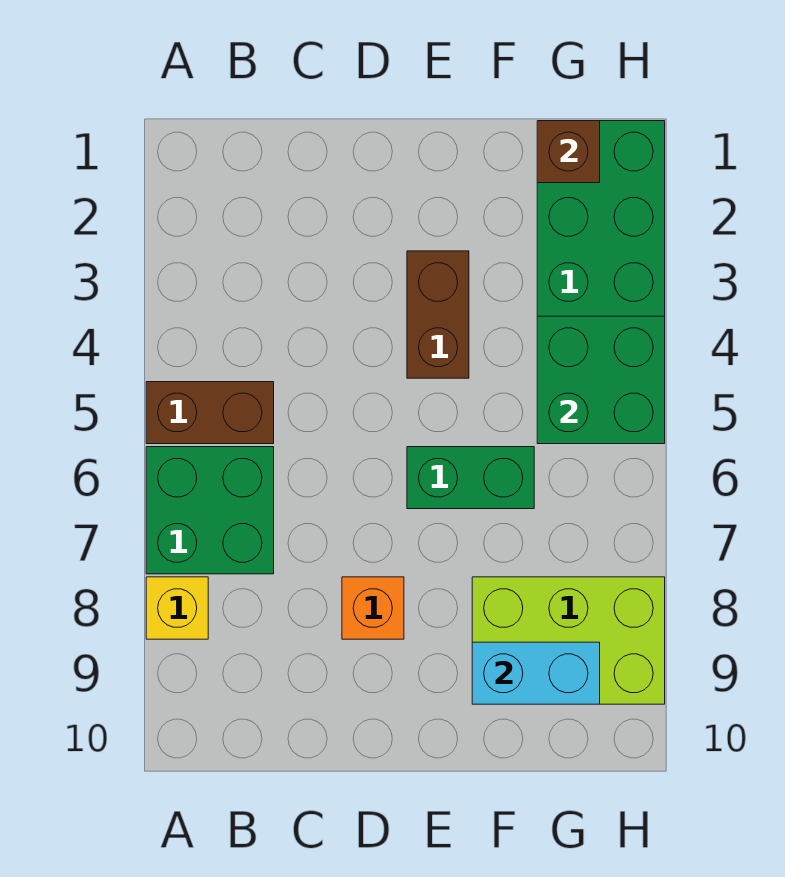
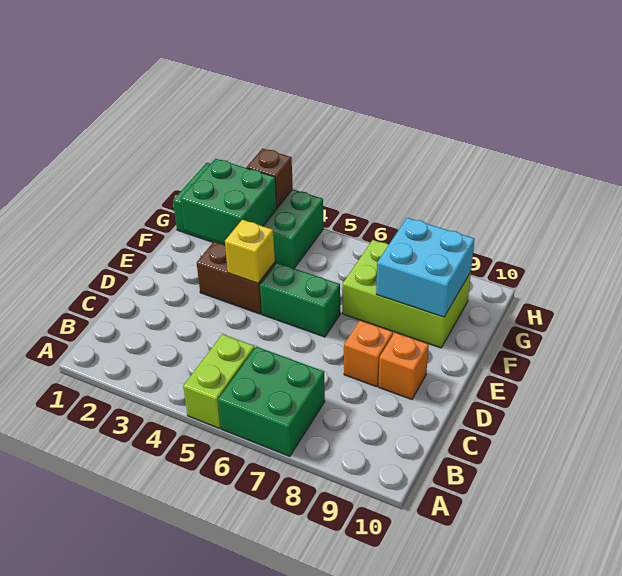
brown brick A5:B5 level 1 -> lime brick A5:B5 level 1
yellow brick A8 level 1 -> yellow brick E4 level 2
none -> orange brick D9 level 1
green brick E6:F6 level 1 -> green brick E5:E6 level 1
lime brick F8:H9 level 1 -> lime brick F7:G9 level 1
cyan brick F9:G9 level 2 -> cyan brick F8:G9 level 2
brown brick G1 level 2 -> brown brick H3 level 2
green brick G4:H5 level 2 -> green brick F2:G3 level 2

